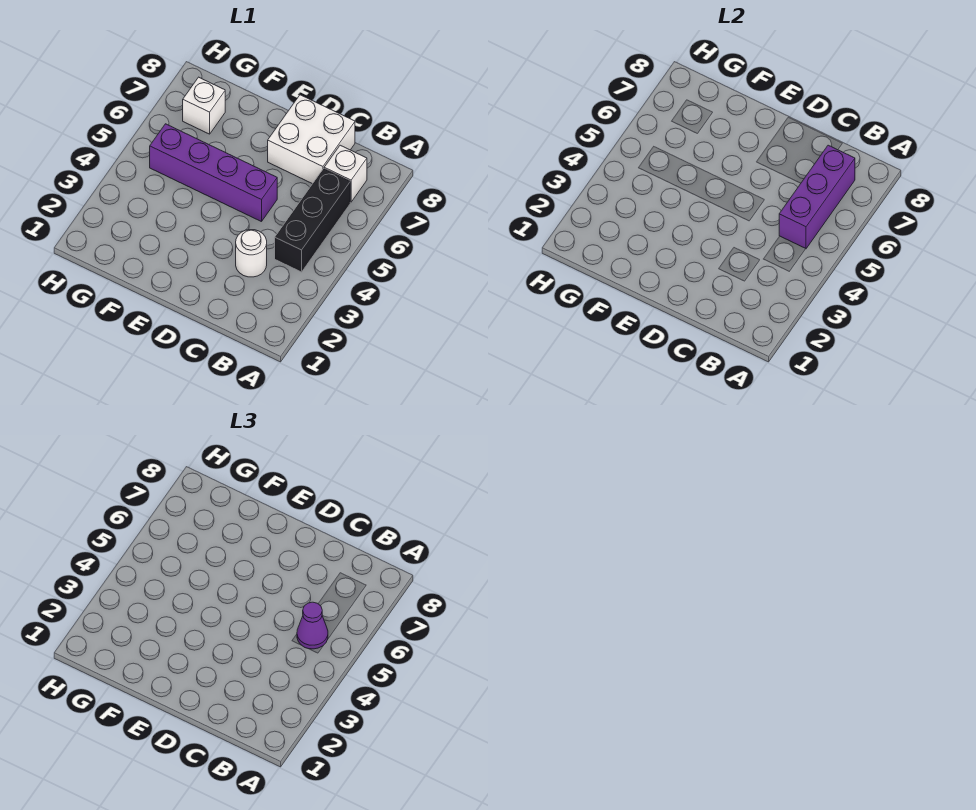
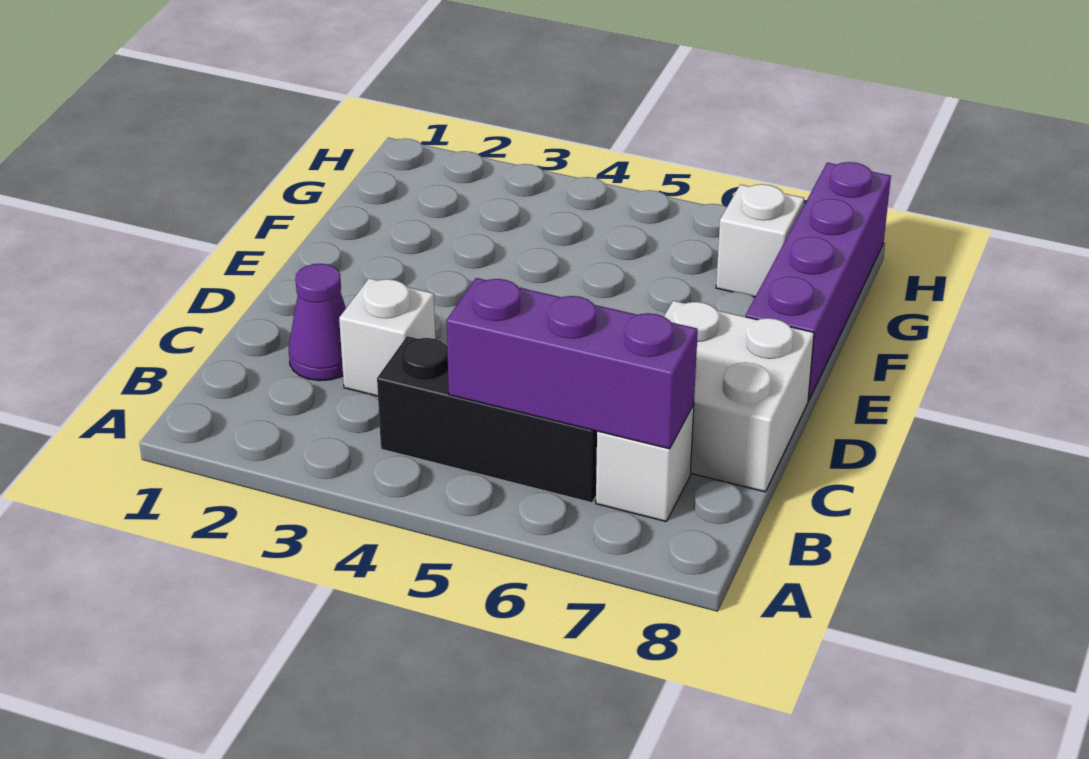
purple cone B5 level 3 -> purple cone C2 level 1
white round brick C3 level 1 -> white brick C3 level 1
purple brick D5:G5 level 1 -> purple brick E8:H8 level 1

